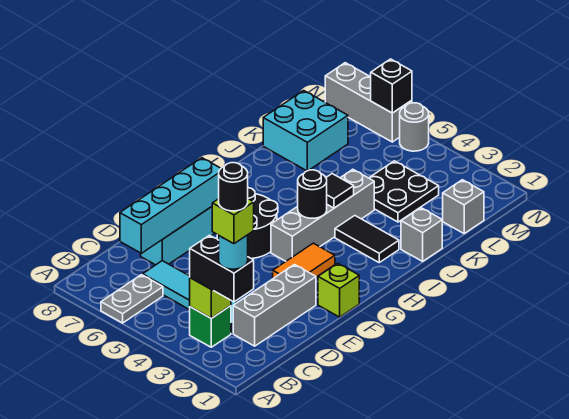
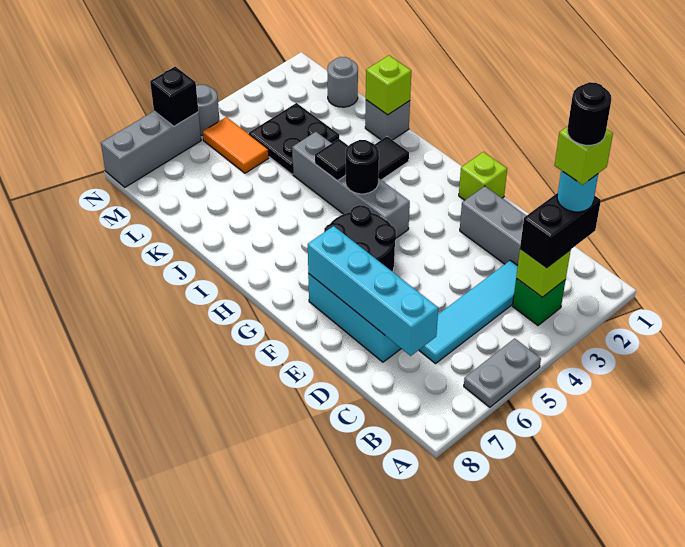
grey plate A6:B6 level 1 -> grey plate A5:A6 level 1
orange tile F3:G3 level 1 -> orange tile L5:M5 level 1
none -> lime brick J1 level 2
cyan brick K7:L8 level 1 -> none
grey brick L1 level 1 -> grey round brick L1 level 1

